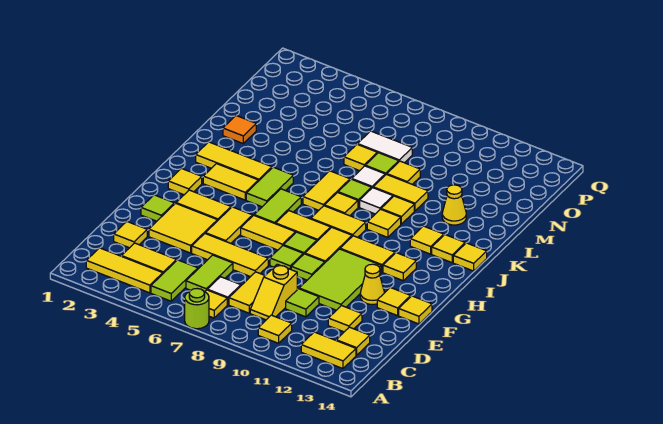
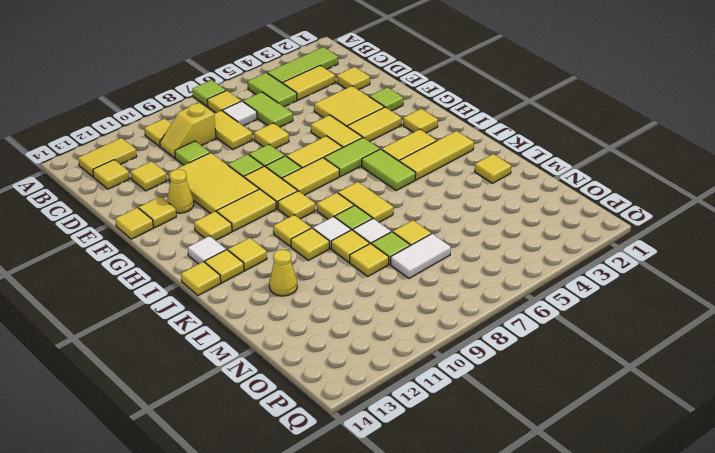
lime round brick A7 level 1 -> lime tile A7 level 1
yellow tile B2:B4 level 1 -> lime tile B2:B4 level 1
yellow slope C9:D9 level 1 top D -> yellow slope C9:C10 level 1 top 9
yellow tile E5:E7 level 1 -> yellow tile E7 level 1
lime tile E10:G11 level 1 -> yellow tile E10:G11 level 1
lime tile H6:I6 level 1 -> lime tile H5:H6 level 1
yellow tile I8:I9 level 1 -> yellow tile I9 level 1
none -> white tile I13 level 1
orange tile L2 level 1 -> yellow tile L2 level 1
yellow tile L9:L10 level 1 -> yellow tile L9 level 1

